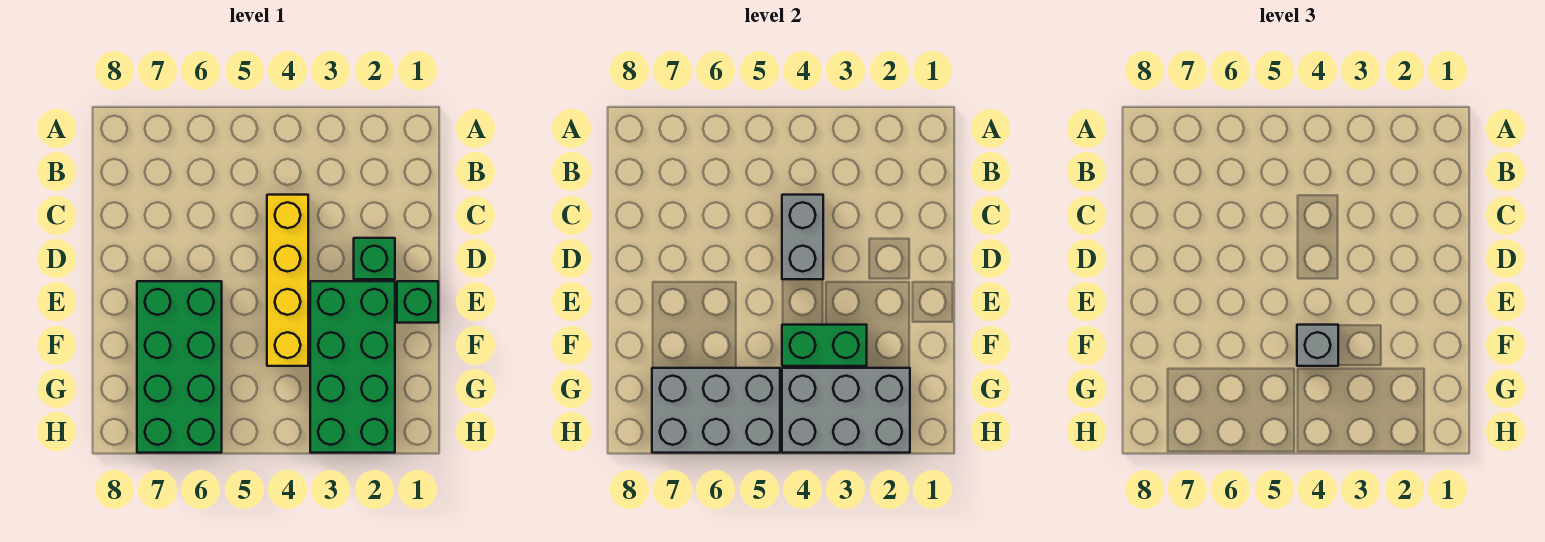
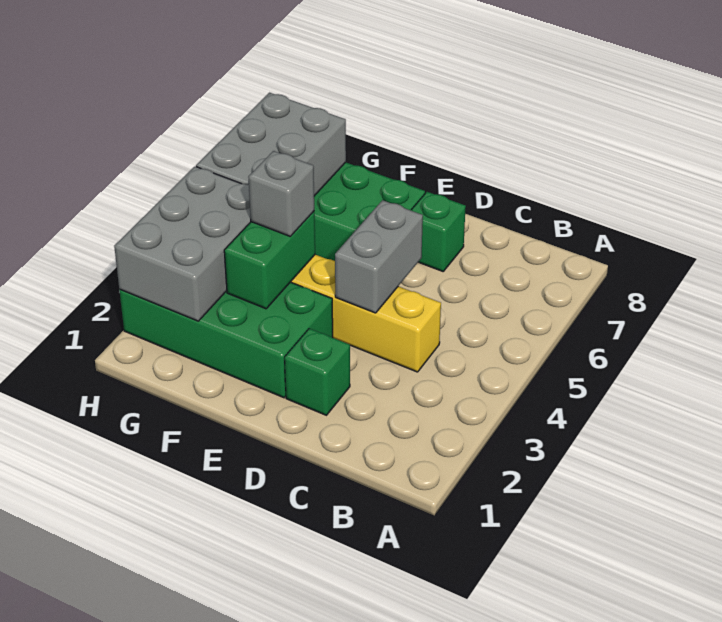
grey brick C4:D4 level 2 -> grey brick D4:D5 level 2
green brick E1 level 1 -> green brick D7 level 1

